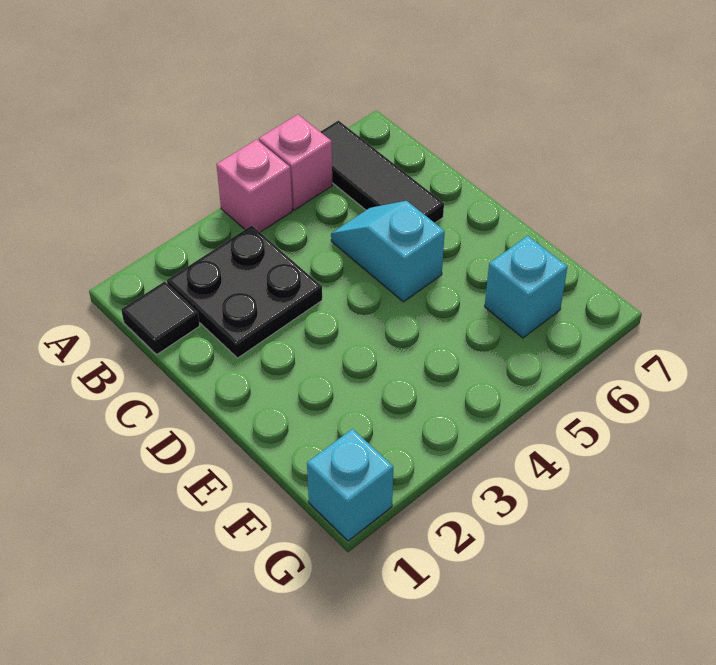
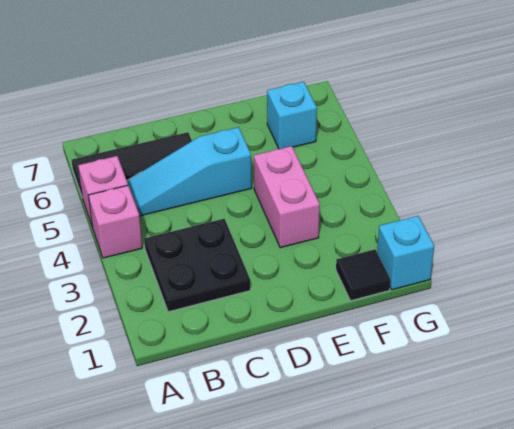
black tile B1 level 1 -> black tile F1 level 1
cyan slope C5:D5 level 1 top D -> cyan slope B5:D5 level 1 top D
none -> pink brick E3:E4 level 1

